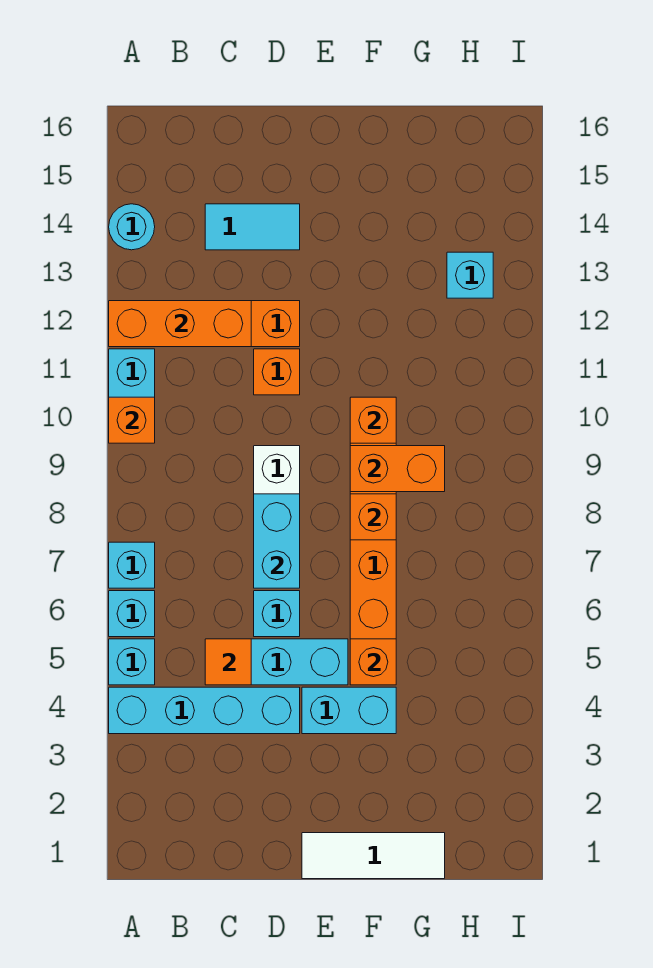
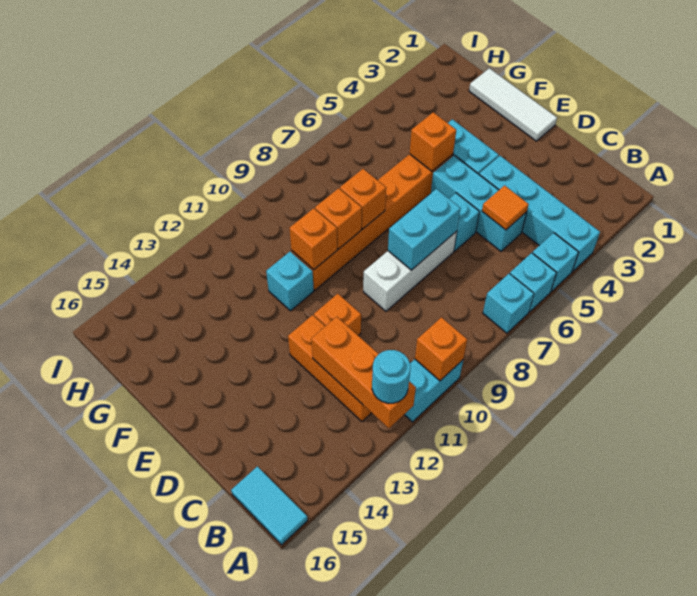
cyan round brick A14 level 1 -> cyan round brick A12 level 3
cyan tile C14:D14 level 1 -> cyan tile A16:B16 level 1
orange brick F9:G9 level 2 -> orange brick F9 level 2
cyan brick H13 level 1 -> cyan brick F11 level 1

